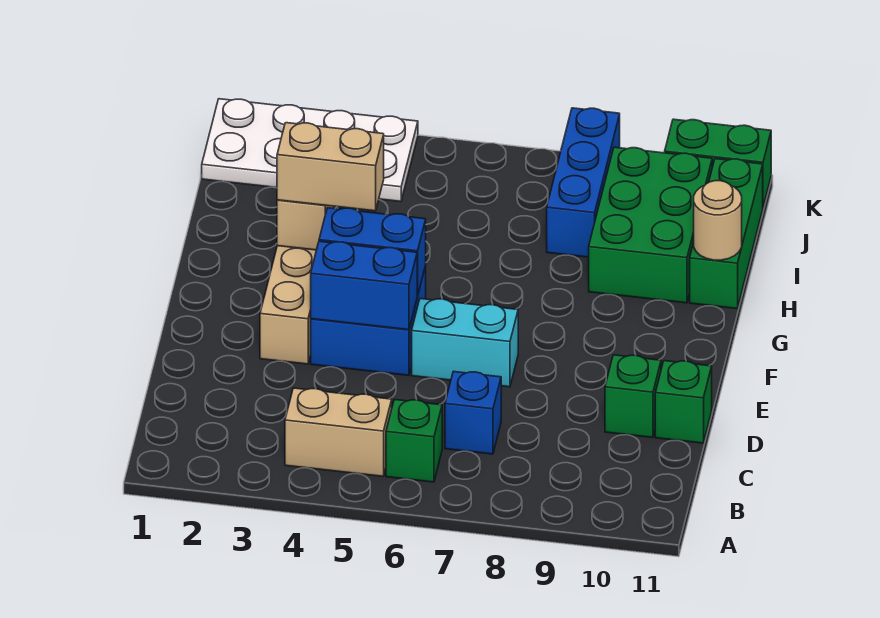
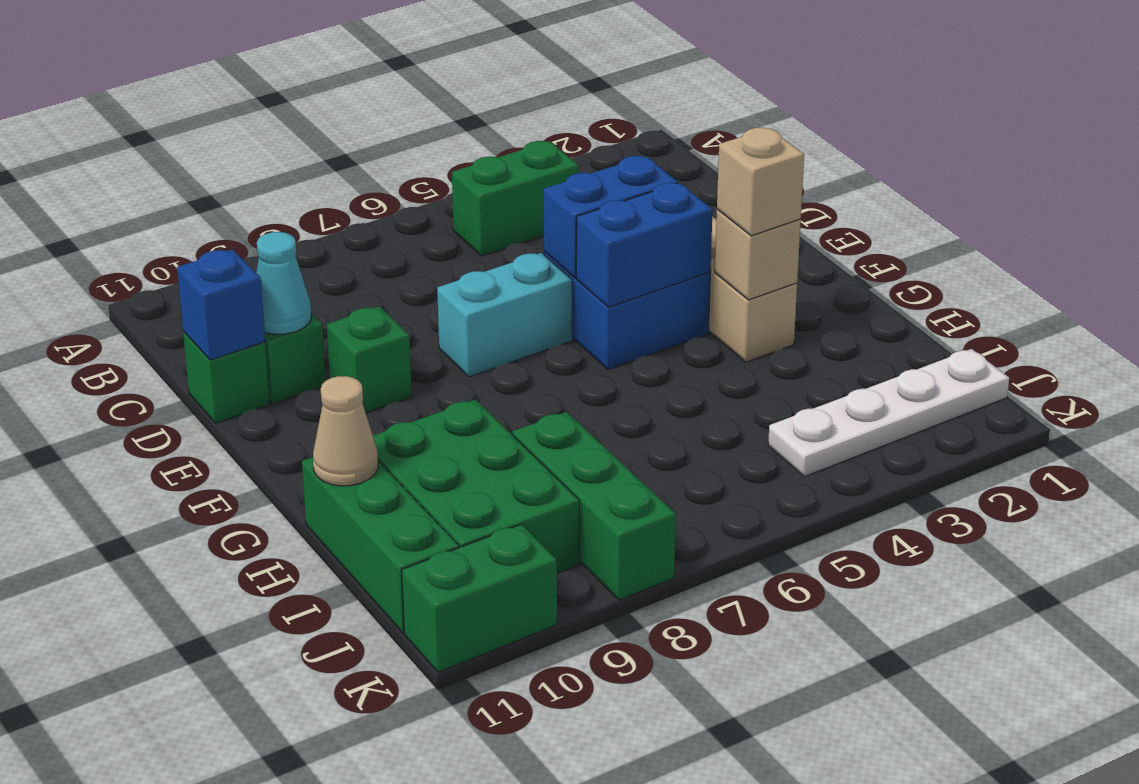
tan brick B4:B5 level 1 -> green brick B4:B5 level 1
green brick B6 level 1 -> green brick E9 level 1
blue brick C7 level 1 -> blue brick D11 level 2
none -> cyan cone D10 level 2
tan brick G3:G4 level 3 -> tan brick G3 level 3
tan round brick H11 level 2 -> tan cone H11 level 2
blue brick I8:K8 level 1 -> green brick I8:K8 level 1
white plate J1:K4 level 1 -> white plate J1:J4 level 1

